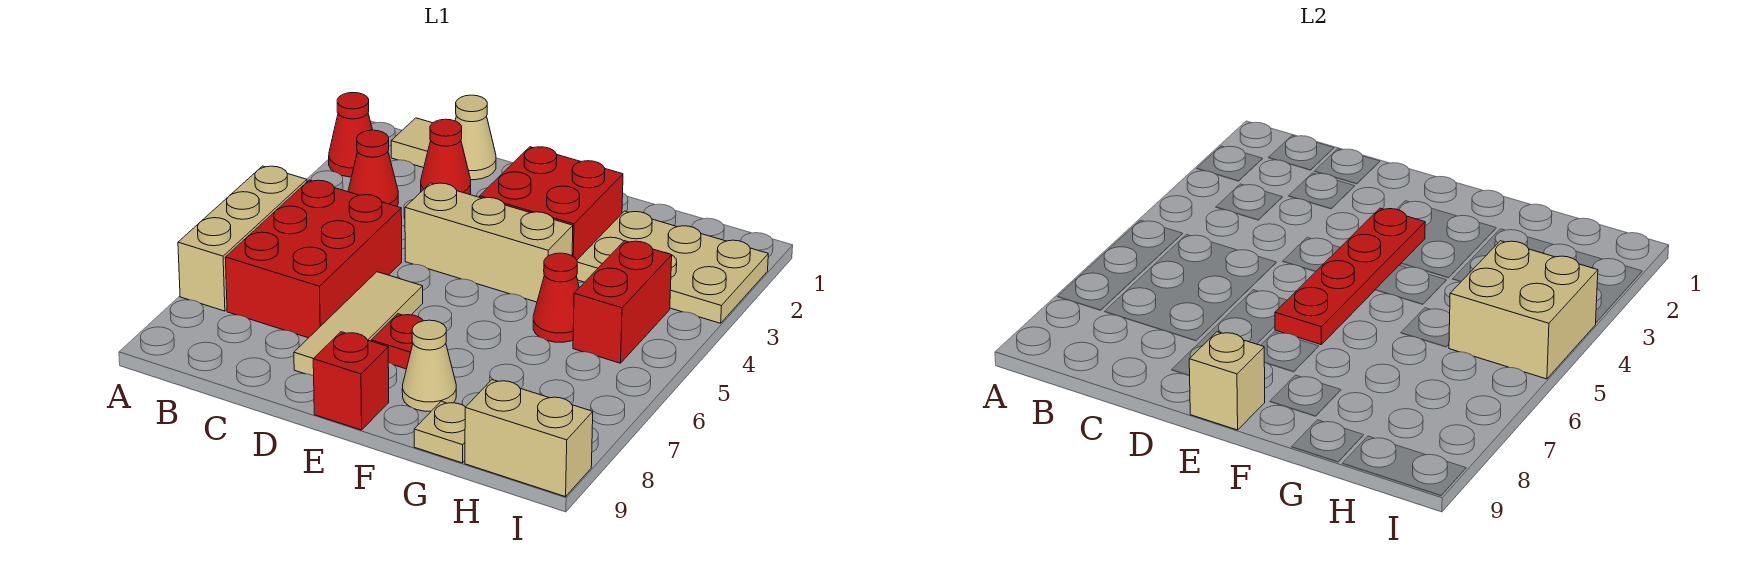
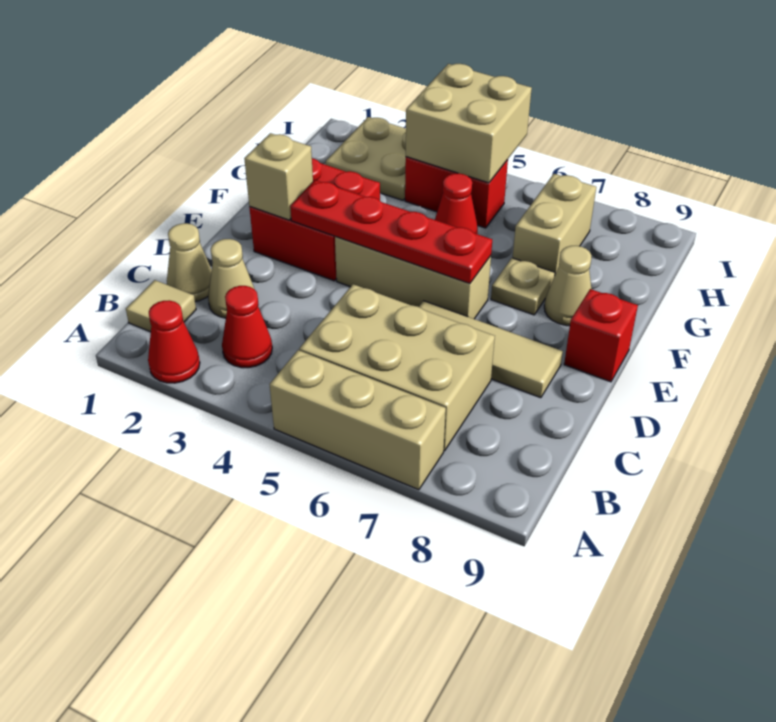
red brick B5:C7 level 1 -> tan brick B5:C7 level 1
red cone C2 level 1 -> tan cone C2 level 1
tan brick D4:F4 level 1 -> tan brick E4:E6 level 1
red plate E7 level 1 -> none
tan brick E9 level 2 -> tan brick E2 level 2
tan plate G2:I3 level 1 -> tan plate H2:I3 level 1
tan plate G9 level 1 -> tan plate F7 level 1
tan brick H9:I9 level 1 -> tan brick G7:H7 level 1

